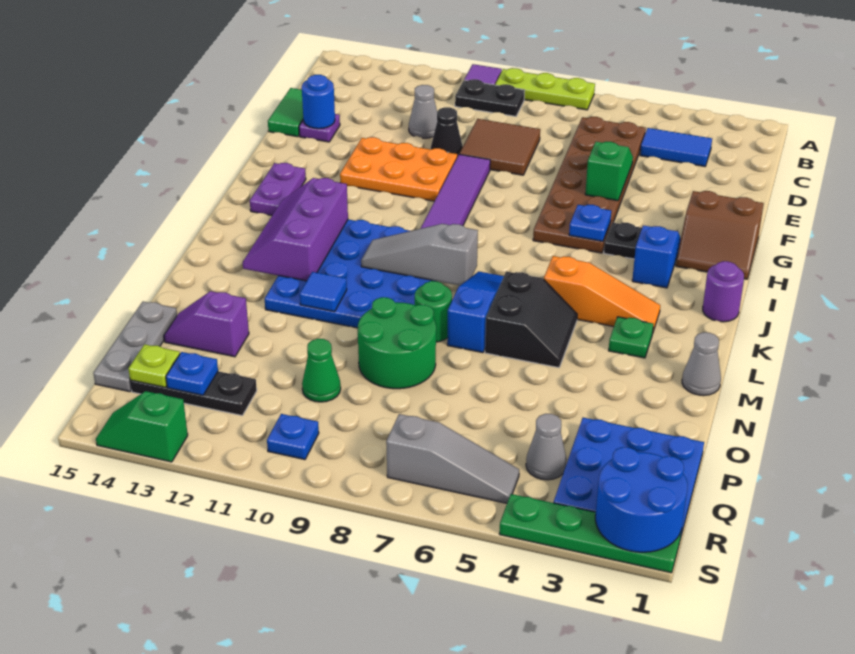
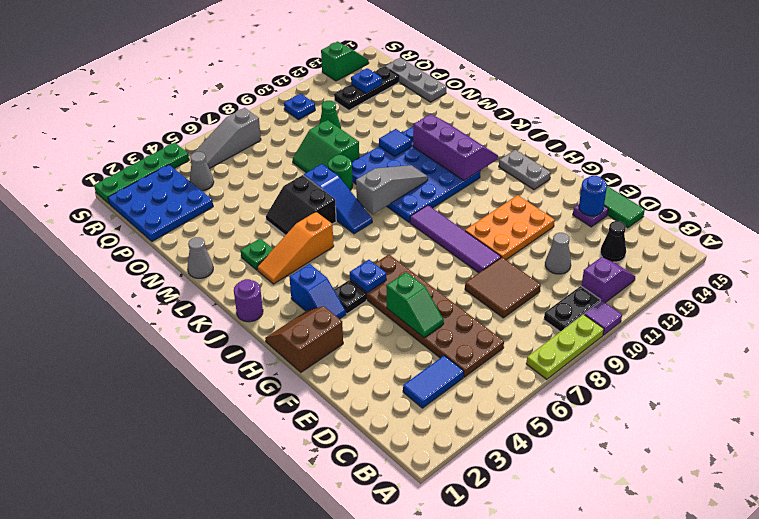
black cone E10 level 1 -> black cone C13 level 1
purple plate H14:I14 level 1 -> grey plate H14:I14 level 1
green round brick N8:O9 level 1 -> green slope N8:O9 level 1 top 9
purple slope O13:O14 level 1 top 13 -> purple slope B11:B12 level 1 top 11
lime plate Q14 level 2 -> none
blue round brick R1:S2 level 2 -> none

